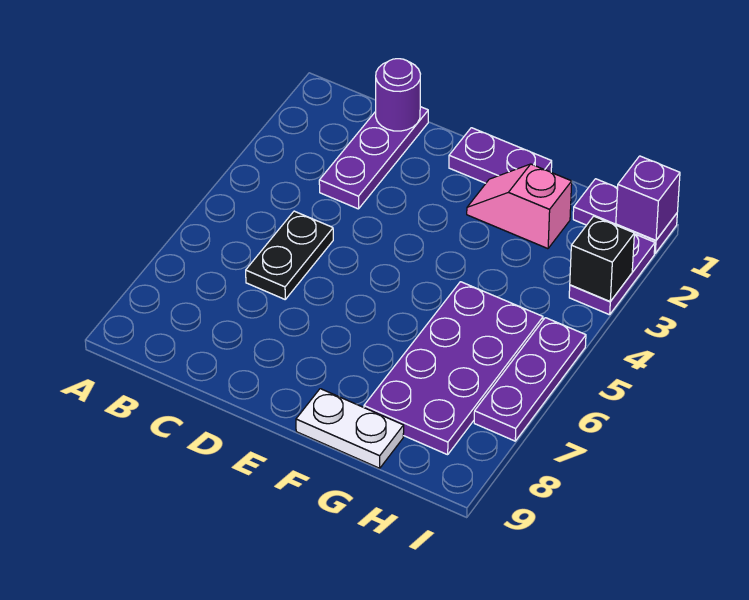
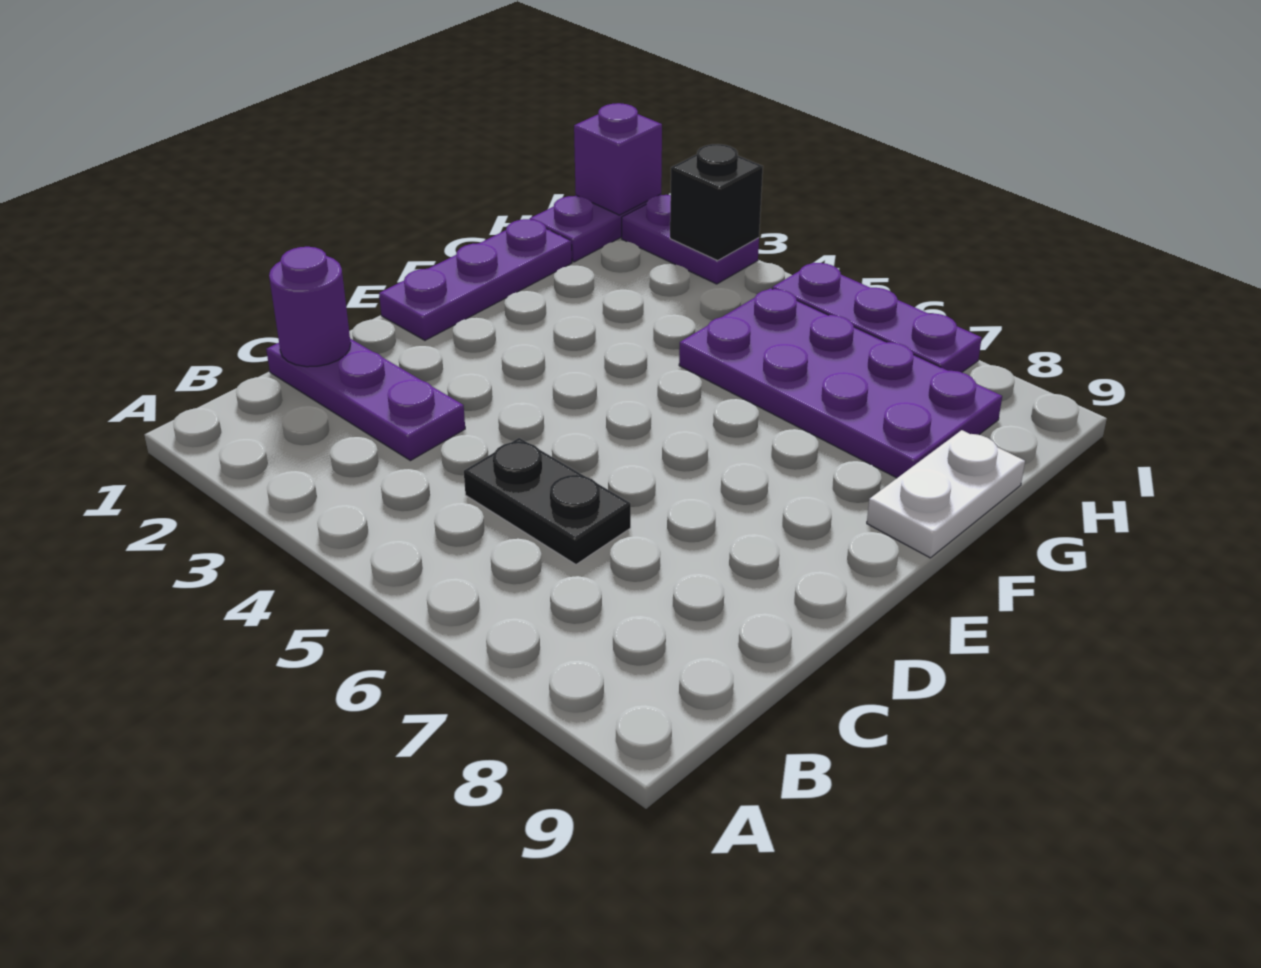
purple plate E1:F1 level 1 -> purple plate E1:G1 level 1
pink slope F2:G2 level 1 top G -> none

